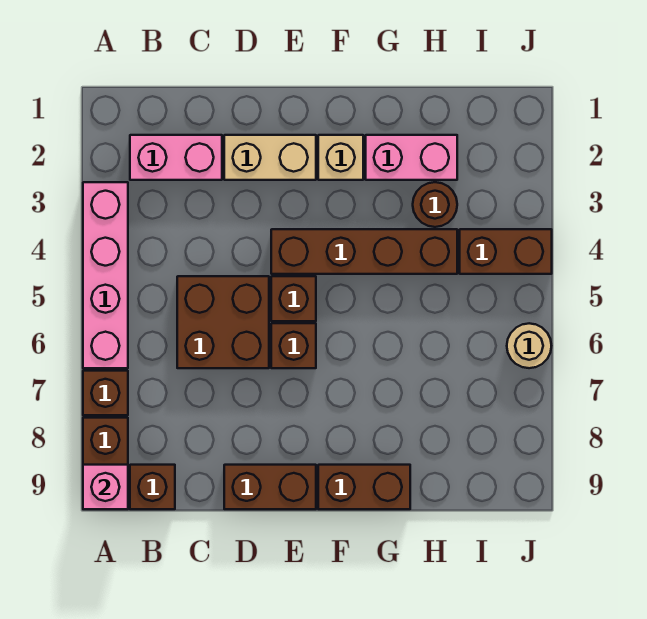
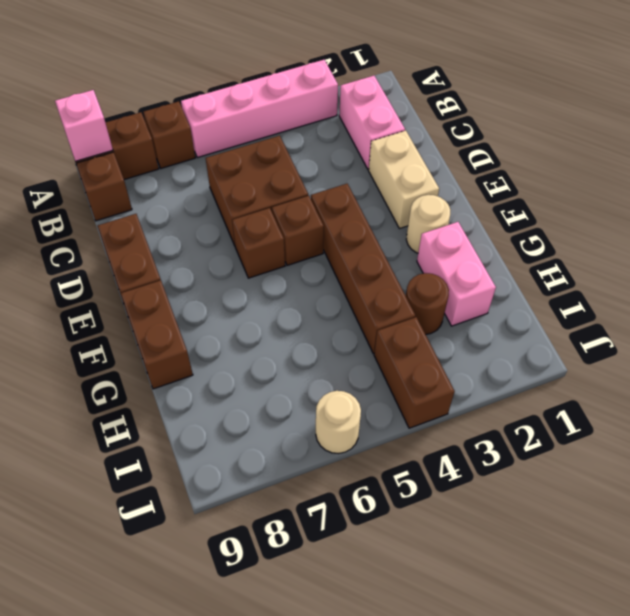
tan brick F2 level 1 -> tan round brick F2 level 1

